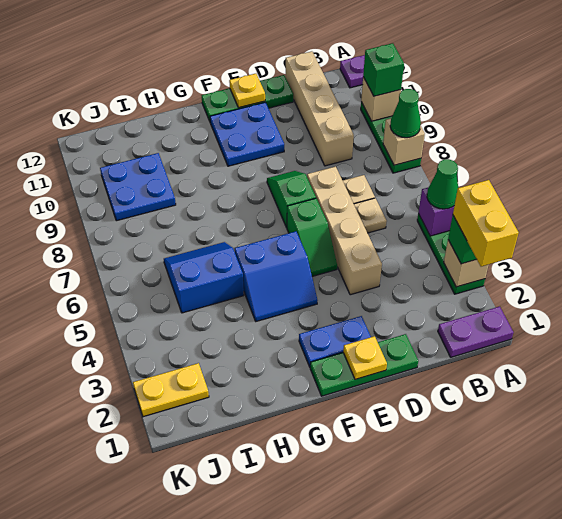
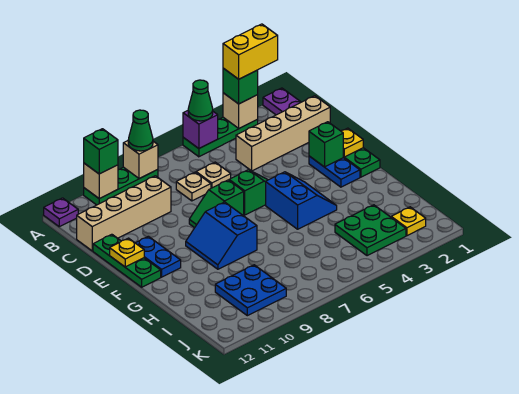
tan brick D4:D7 level 1 -> tan brick C1:C4 level 1
none -> green brick E2 level 2
blue plate E10:F11 level 1 -> blue plate E11:F11 level 1
blue slope H5:I6 level 1 top 5 -> blue slope F8:G9 level 1 top 8
none -> green plate I3:J4 level 1
yellow plate J2:K2 level 1 -> yellow plate J2 level 1

